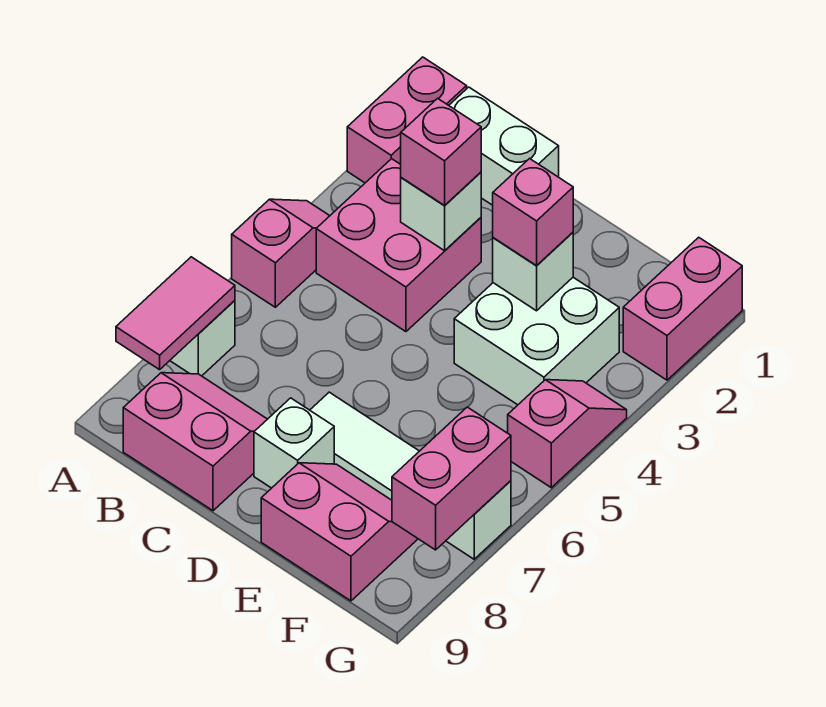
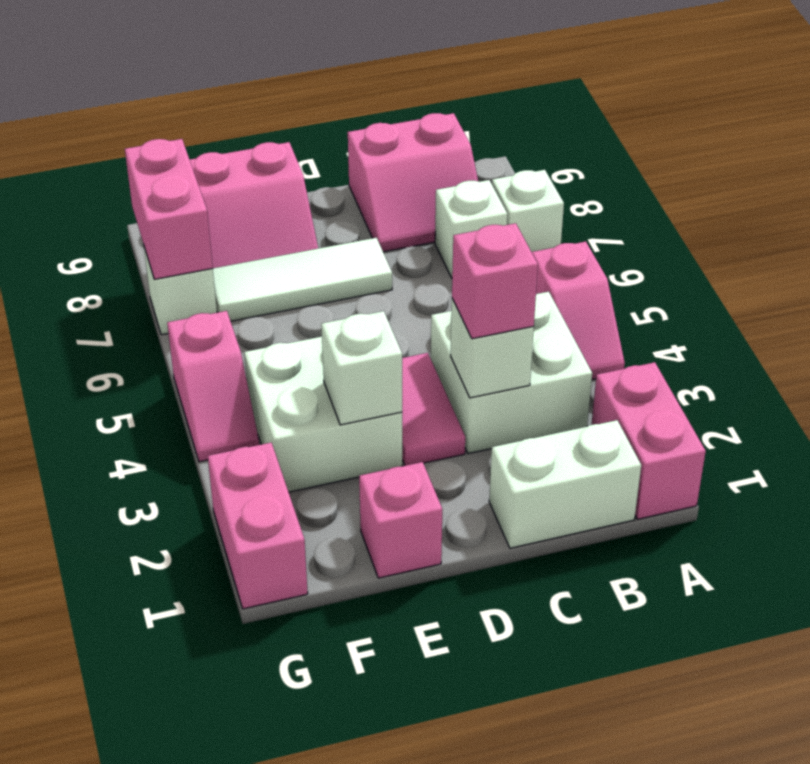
pink tile A7:A8 level 2 -> pink tile D3:D4 level 1
pink brick B3:C4 level 1 -> white brick B3:C4 level 1
white brick D8 level 1 -> white brick B7 level 1
pink brick E3 level 3 -> pink brick E1 level 1

